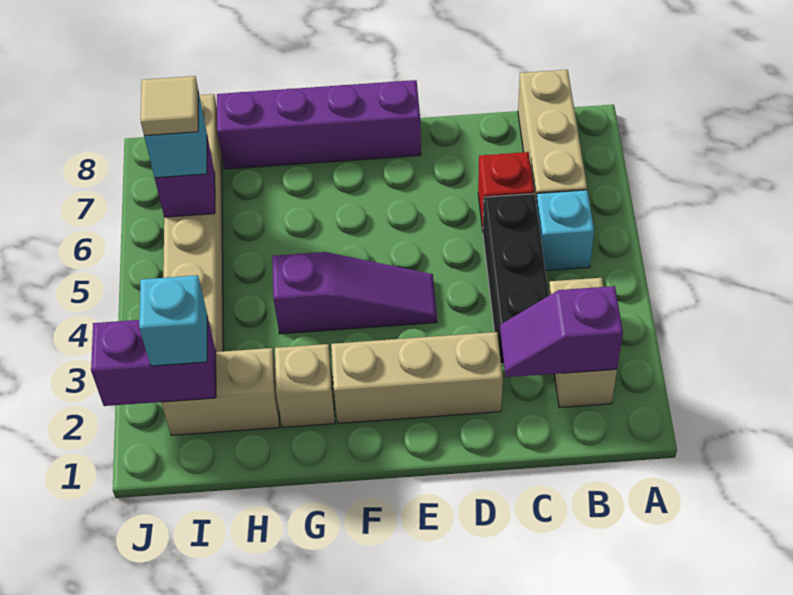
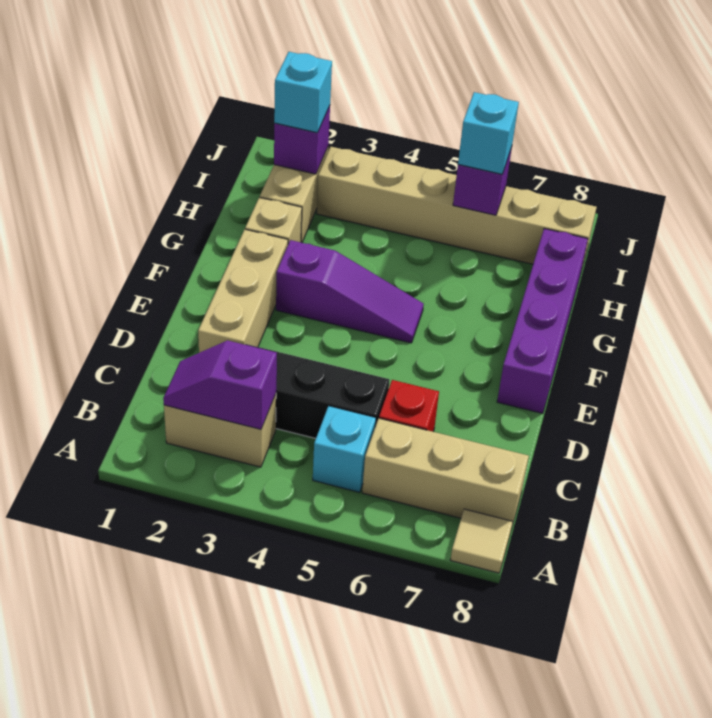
purple slope B2:C2 level 2 top B -> purple slope B2:B3 level 2 top 3
purple slope E4:G4 level 1 top G -> purple slope F3:F5 level 1 top 3
purple brick I2:J2 level 2 -> purple brick I2 level 2
tan tile I6 level 4 -> tan tile A8 level 1

